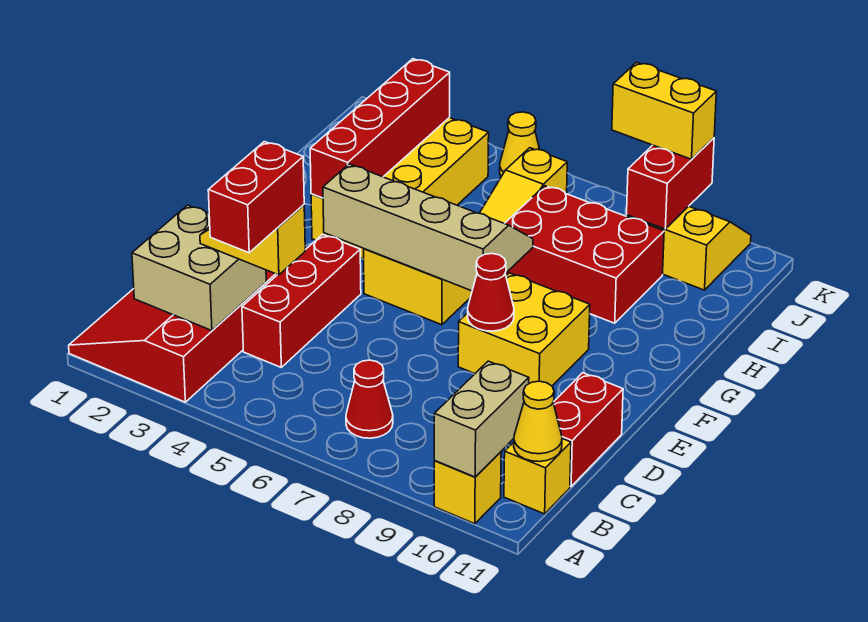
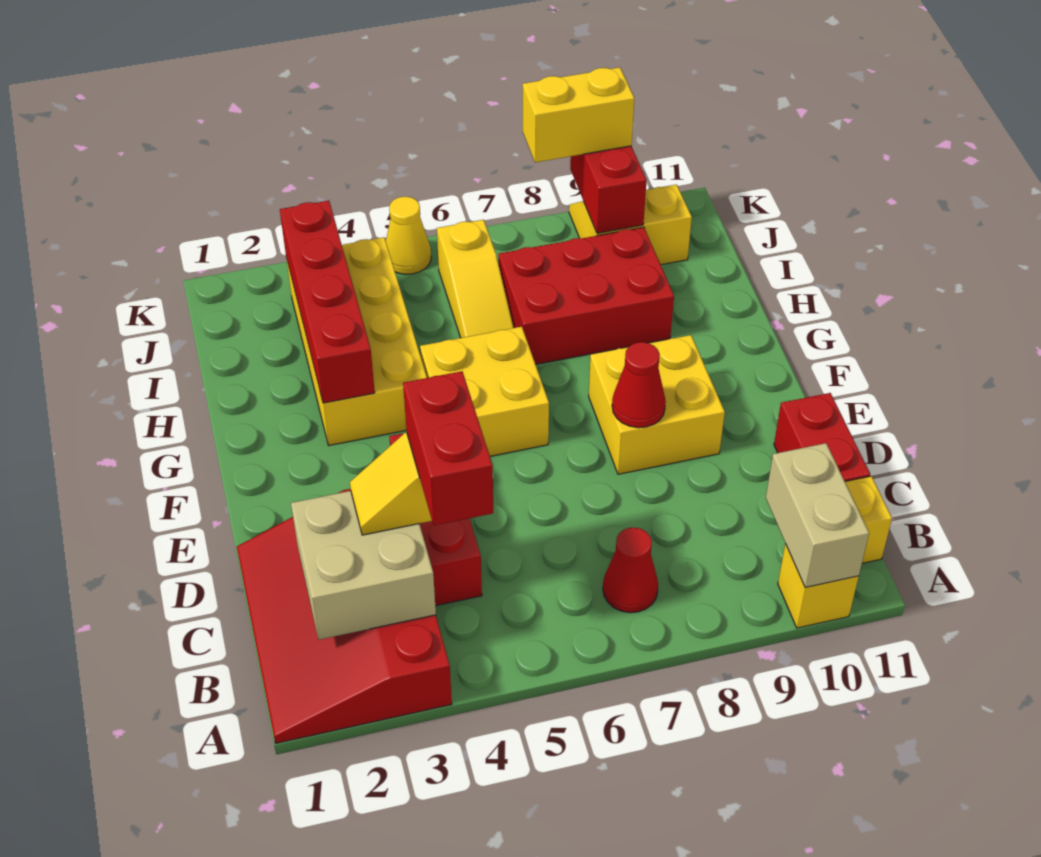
yellow cone B11 level 2 -> none
tan slope F4:G7 level 2 top F -> none

